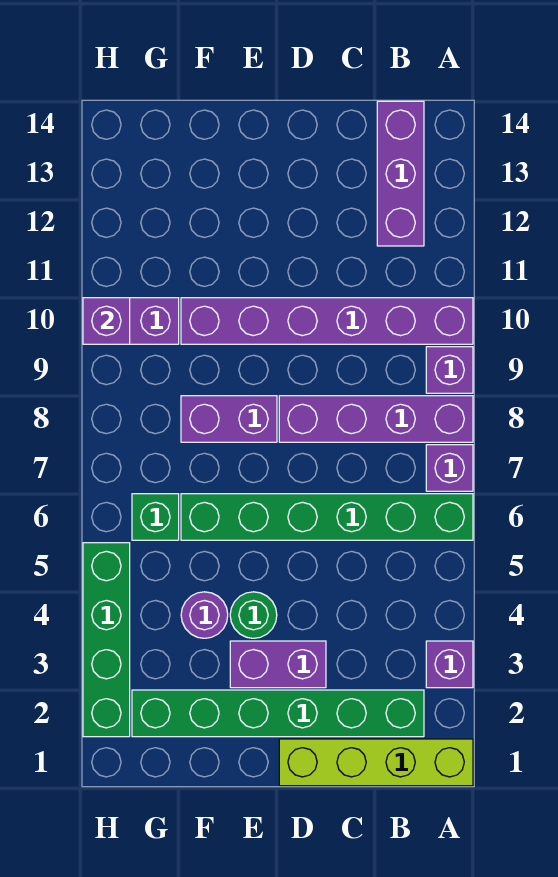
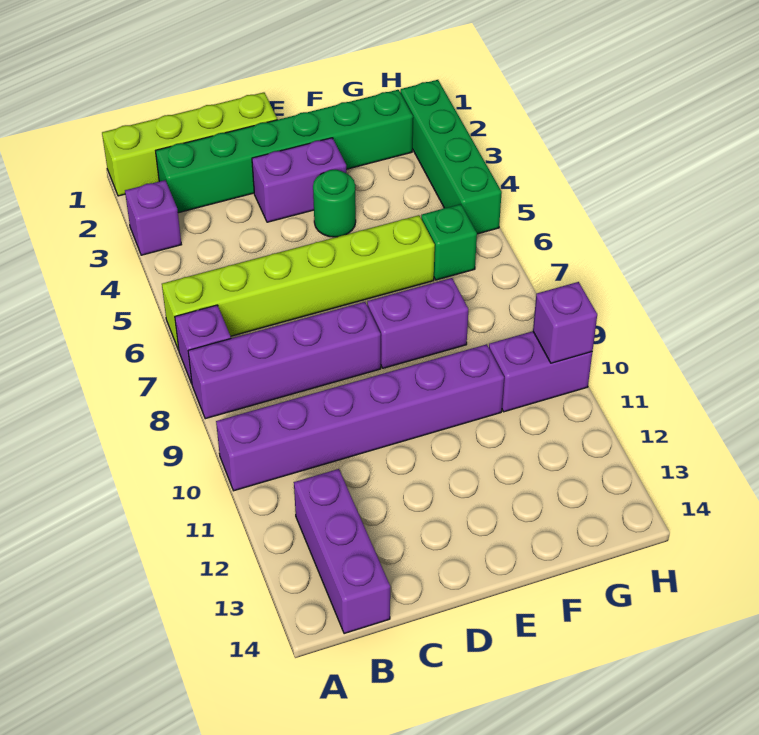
green brick A6:F6 level 1 -> lime brick A6:F6 level 1
purple brick A9 level 1 -> none
purple round brick F4 level 1 -> none

